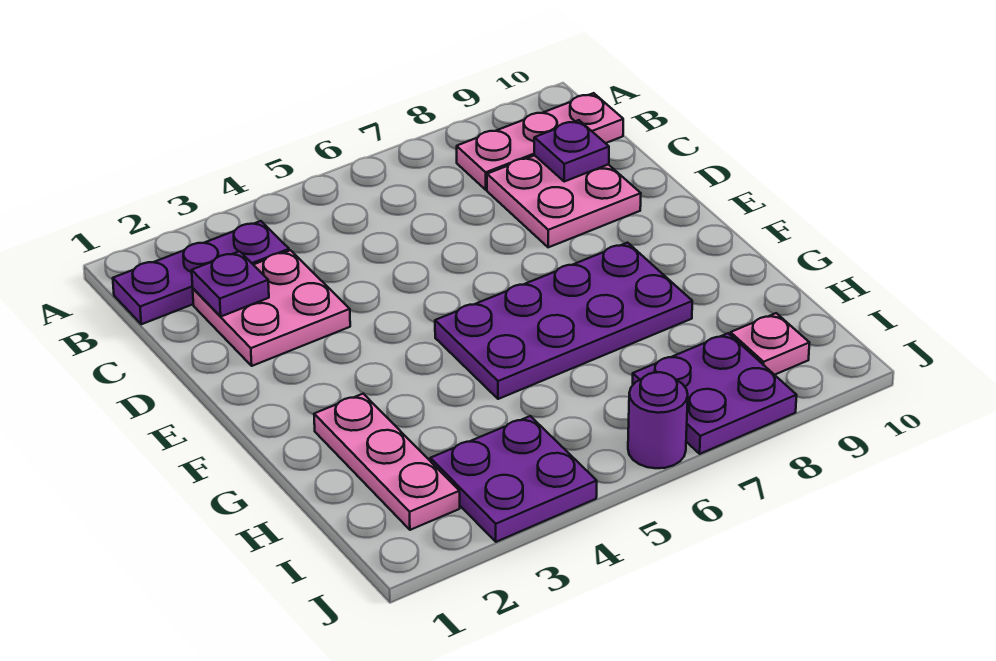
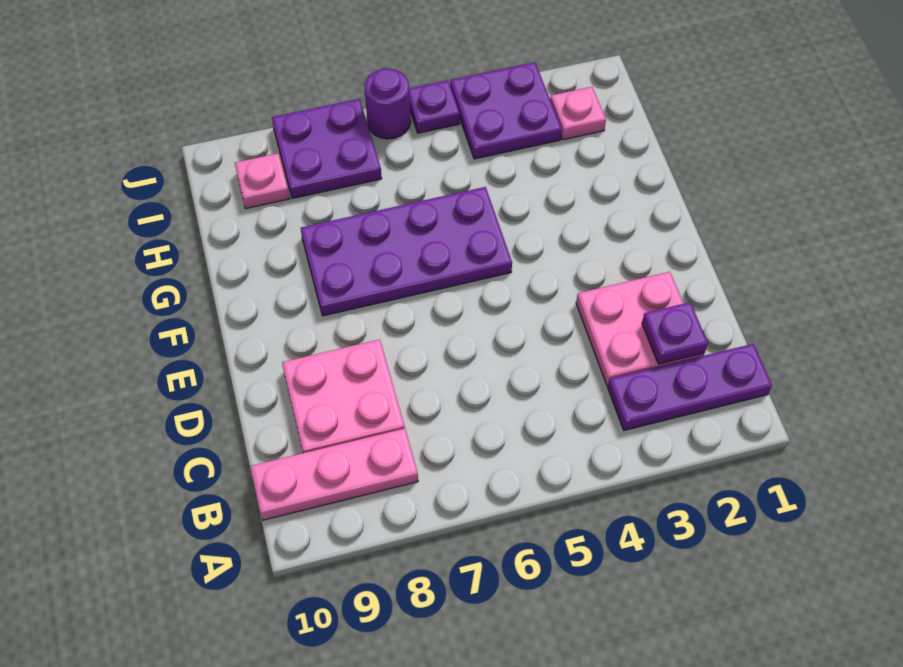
purple plate C9 level 2 -> purple plate J5 level 1
pink plate G2:I2 level 1 -> pink plate I2 level 1

